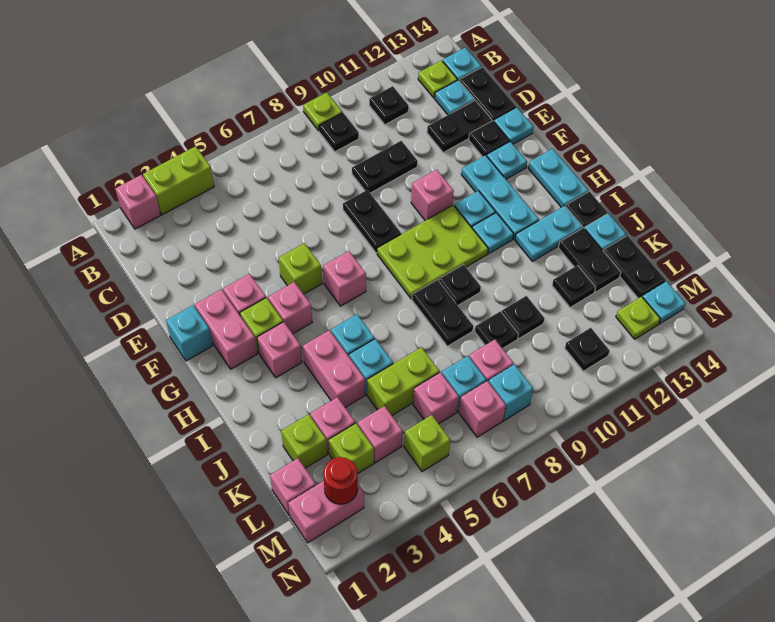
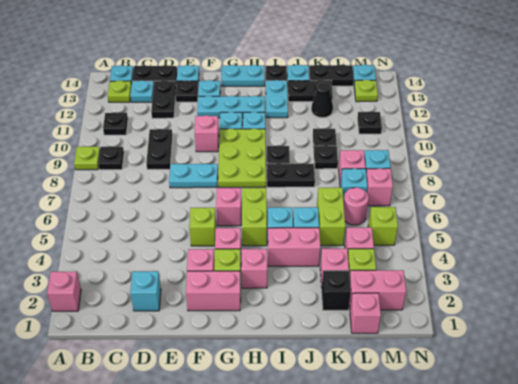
lime brick A3:A4 level 1 -> lime brick H5:H6 level 1
black plate E8:F8 level 1 -> cyan plate E8:F8 level 1
cyan brick F1 level 1 -> cyan brick D2 level 1
lime brick K2 level 1 -> black brick K2 level 1
black plate K12 level 1 -> black cone K12 level 1
pink brick L6 level 1 -> pink round brick L6 level 1
pink brick M1:M2 level 1 -> pink brick L2:M2 level 1
red round brick M2 level 2 -> none

